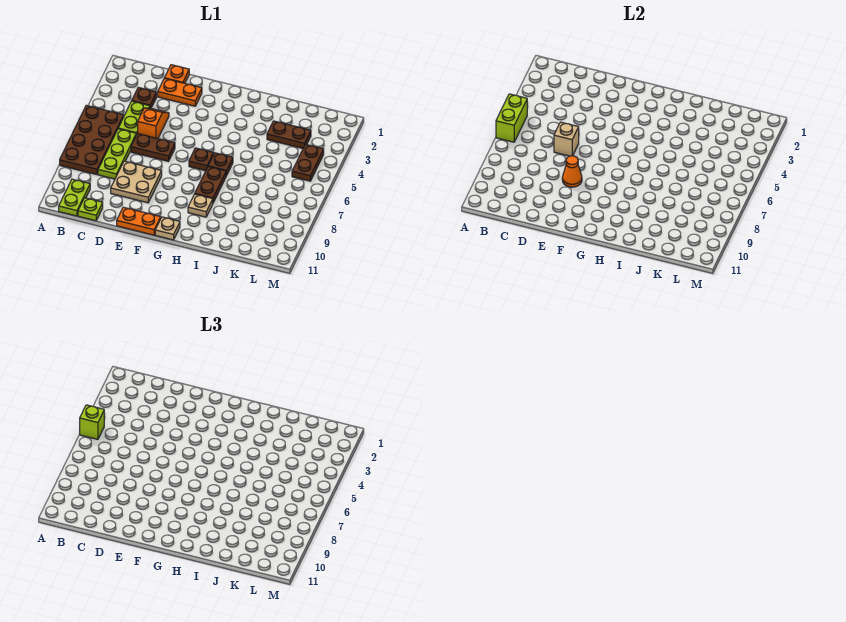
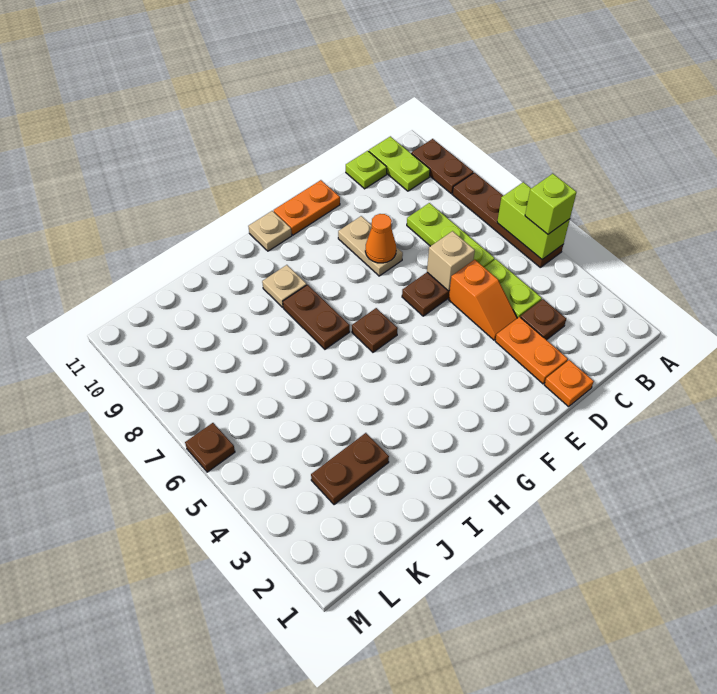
brown plate A5:B8 level 1 -> brown plate A5:A8 level 1
orange plate D2:E2 level 1 -> orange plate D2:D3 level 1
tan plate D8:E9 level 1 -> tan plate E8:E9 level 1
brown plate H6 level 1 -> brown plate M6 level 1
brown plate L4:L5 level 1 -> brown plate A9:A10 level 1

